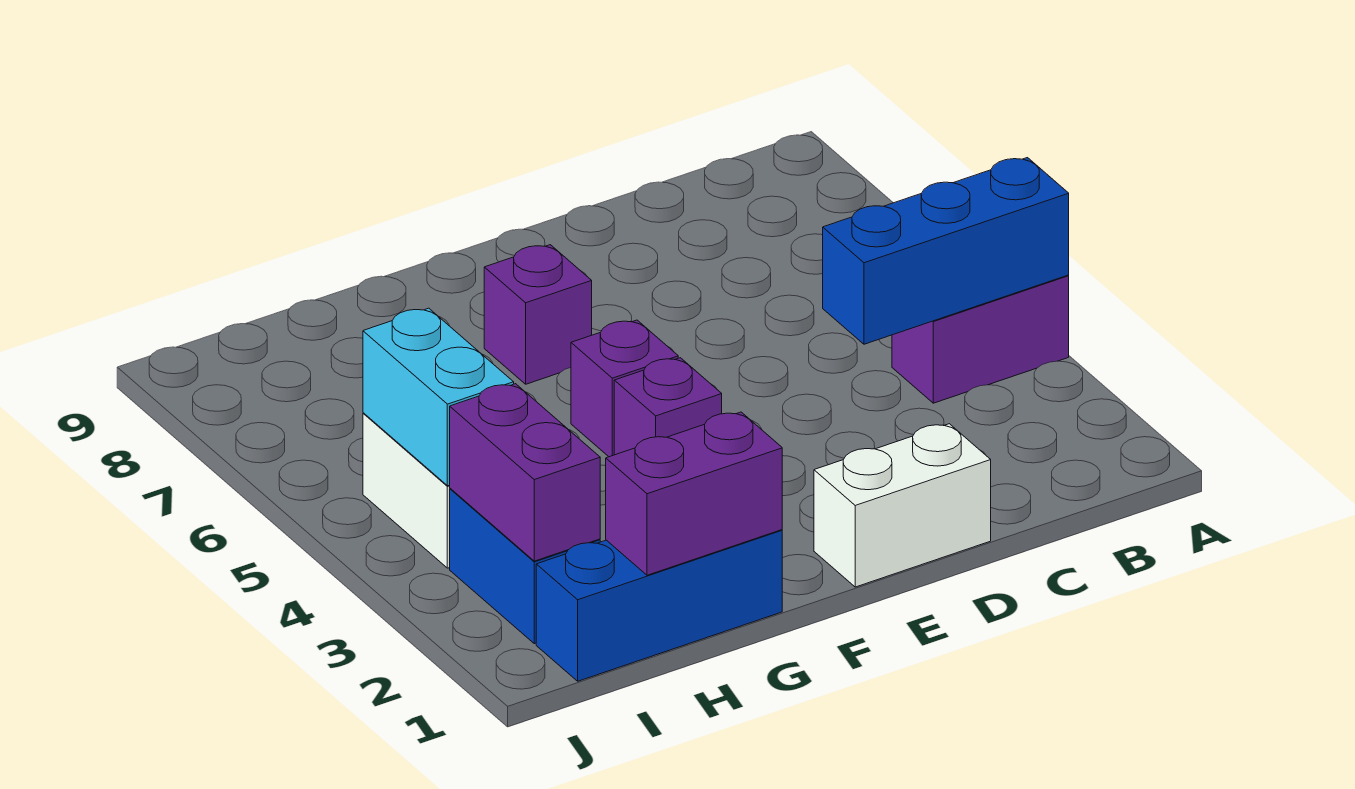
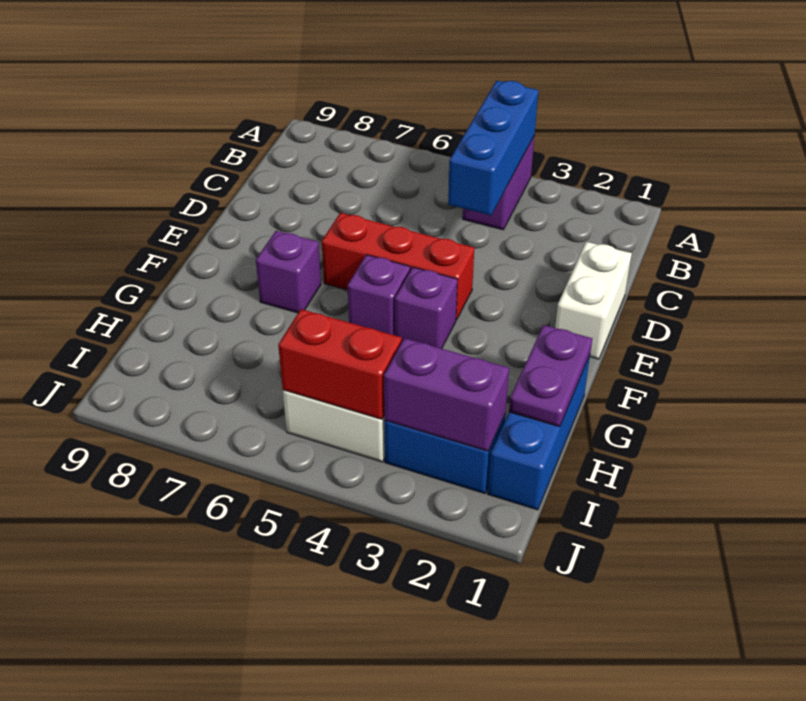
none -> red brick E4:E6 level 1
purple brick G1:H1 level 2 -> purple plate G1:H1 level 2
cyan brick I4:I5 level 2 -> red brick I4:I5 level 2

